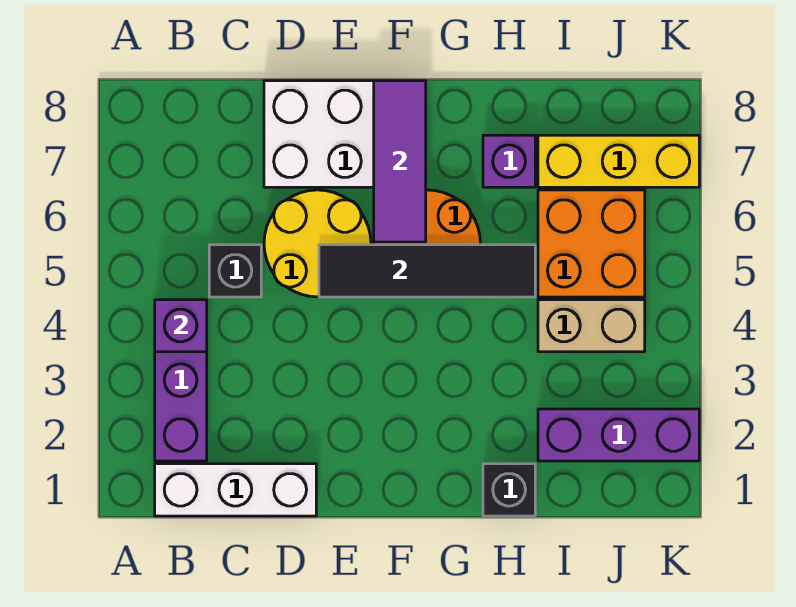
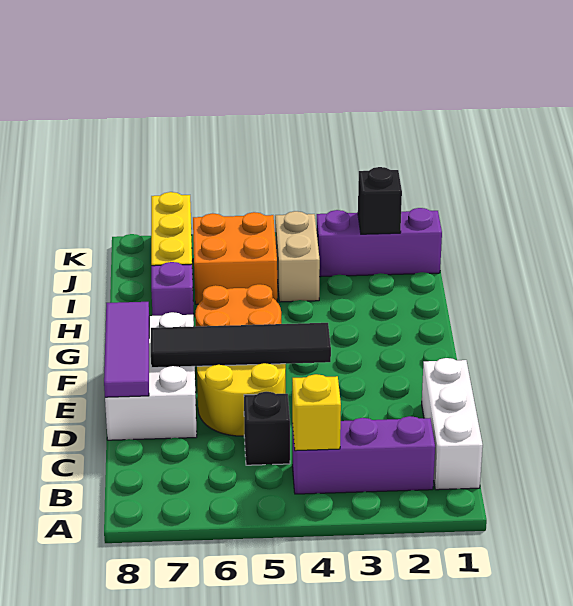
purple brick B4 level 2 -> yellow brick B4 level 2
black tile E5:H5 level 2 -> black tile E4:E7 level 2
purple tile F6:F8 level 2 -> purple tile D8:F8 level 2
black brick H1 level 1 -> black brick J2 level 2
purple brick I2:K2 level 1 -> purple brick J1:J3 level 1

